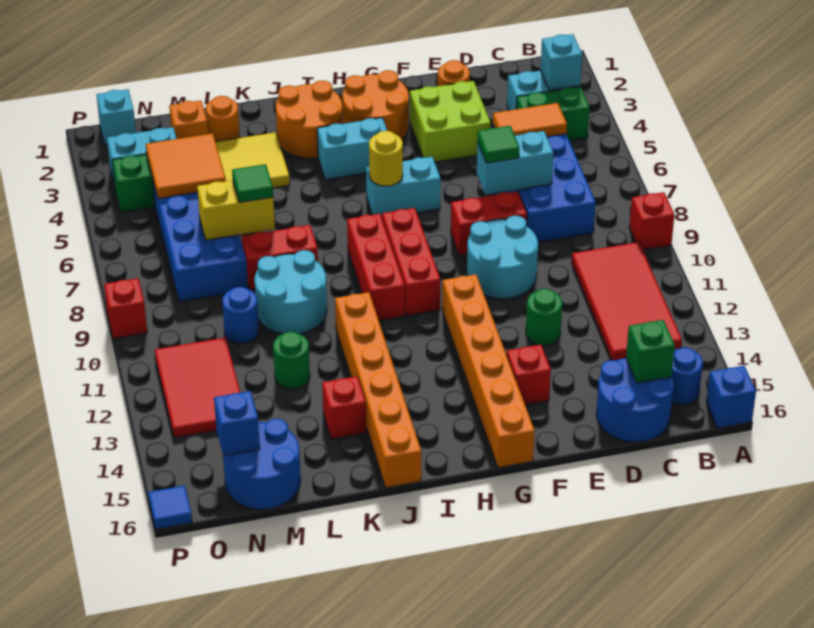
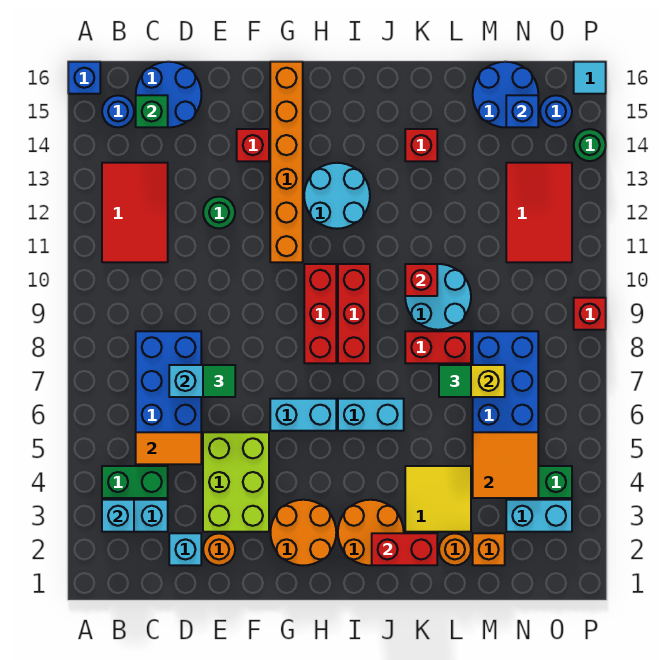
red brick A9 level 1 -> red brick K10 level 2
red tile B10:C13 level 1 -> red tile B11:C13 level 1
lime brick E3:F4 level 1 -> lime brick E3:F5 level 1
red brick E8:F8 level 1 -> red brick J2:K2 level 2
cyan round brick E9:F10 level 1 -> cyan round brick H12:I13 level 1
cyan brick H4:I4 level 1 -> cyan brick I6:J6 level 1
yellow round brick H6 level 2 -> none
orange brick J11:J16 level 1 -> none
green round brick L12 level 1 -> green round brick P14 level 1
blue round brick M10 level 1 -> blue round brick O15 level 1
cyan brick O1 level 1 -> cyan brick D2 level 1
blue tile P16 level 1 -> cyan tile P16 level 1

